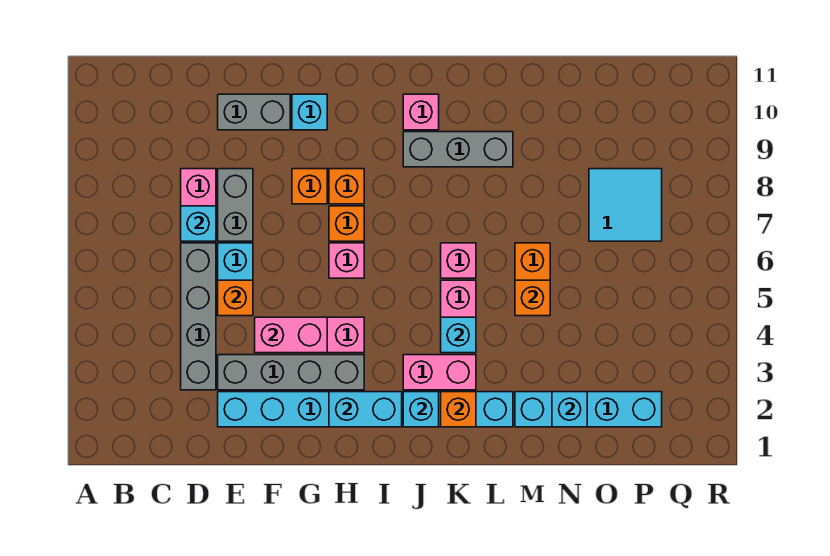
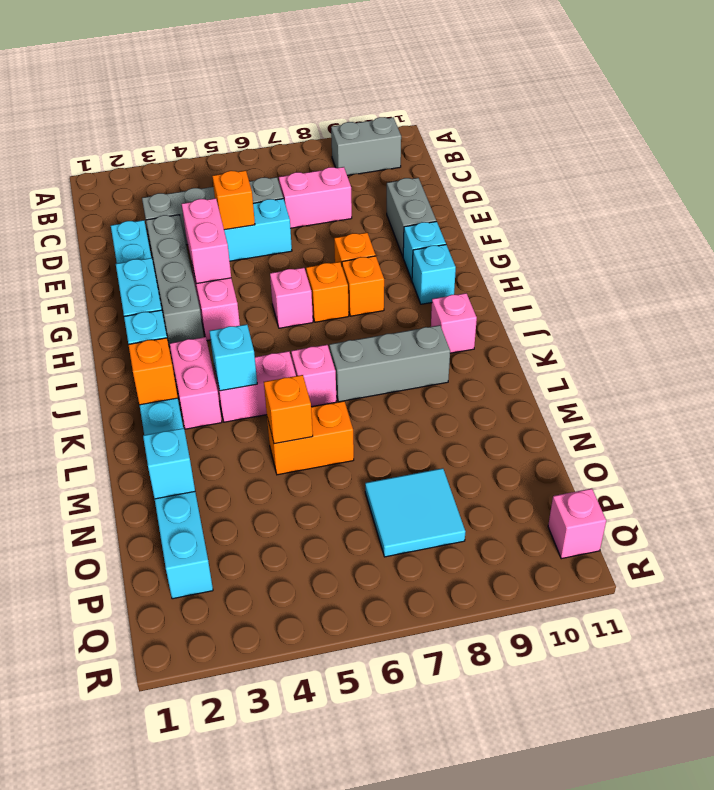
cyan brick D7 level 2 -> cyan brick H10 level 1
grey brick E7:E8 level 1 -> grey brick B9:B10 level 1
grey brick J9:L9 level 1 -> grey brick K7:K9 level 1
none -> pink brick Q11 level 1

